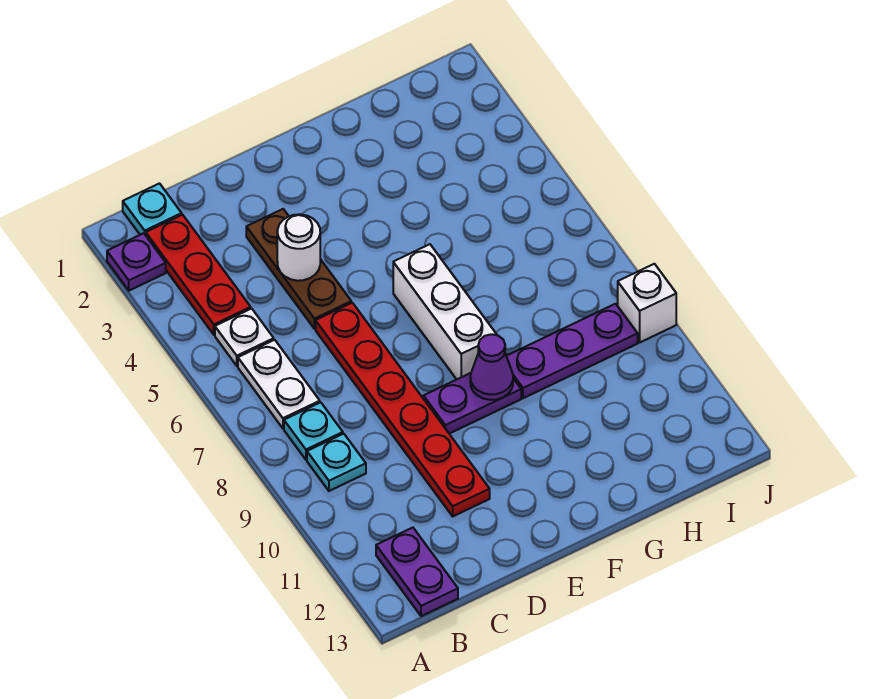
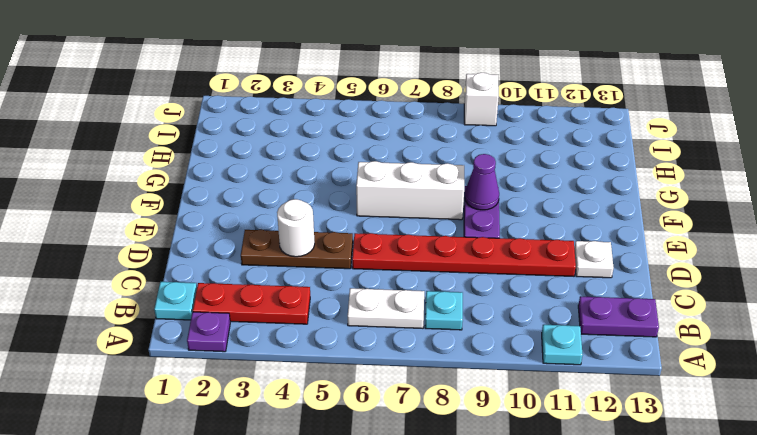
white plate B5 level 1 -> white plate D12 level 1
cyan plate B9 level 1 -> cyan plate A11 level 1
purple plate G9:I9 level 1 -> none

